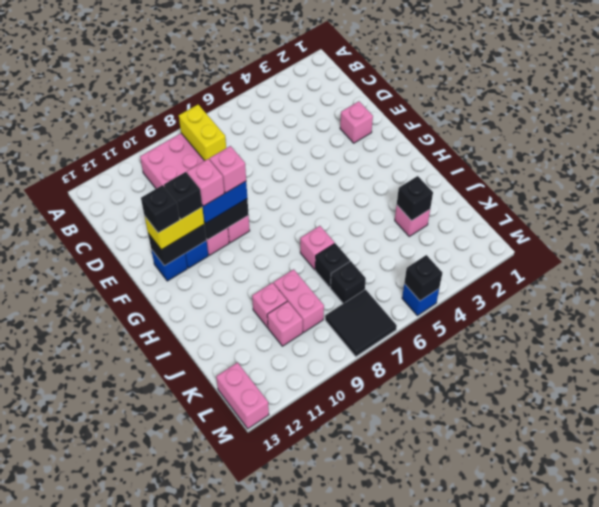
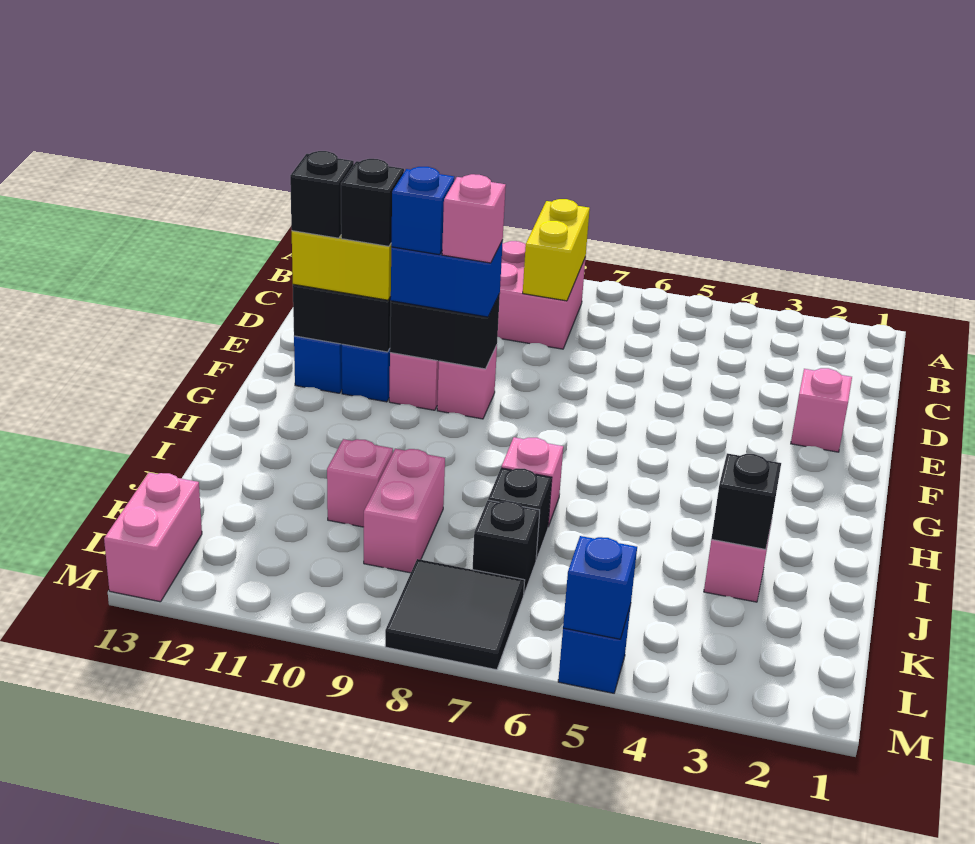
pink brick F10 level 4 -> blue brick F10 level 4
pink brick K10 level 1 -> none
black brick M5 level 2 -> blue brick M5 level 2

